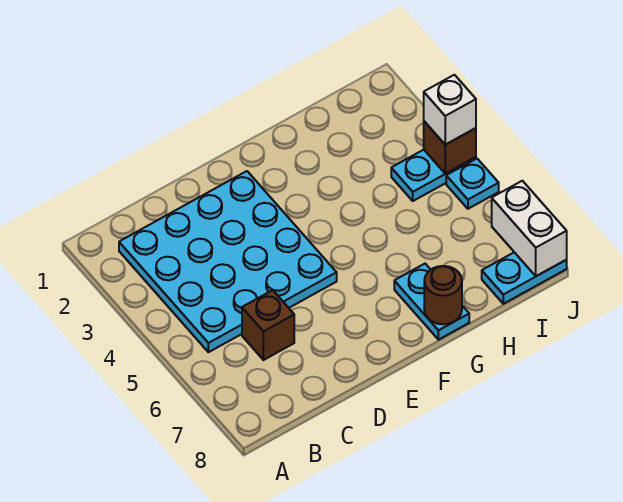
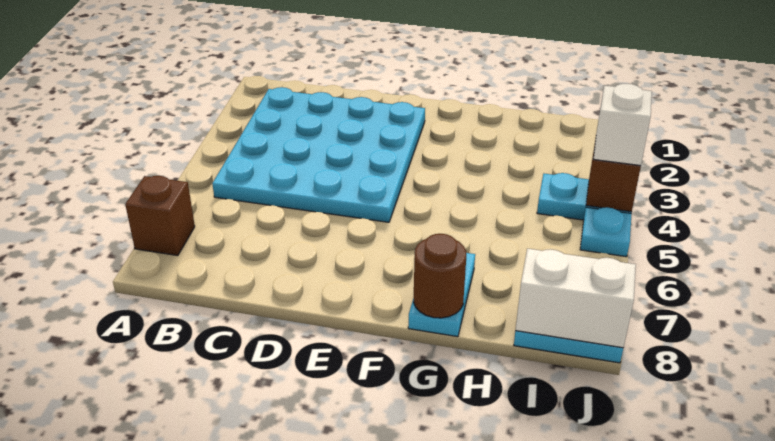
brown brick C6 level 1 -> brown brick A7 level 1
white brick J7:J8 level 2 -> white brick I8:J8 level 2

